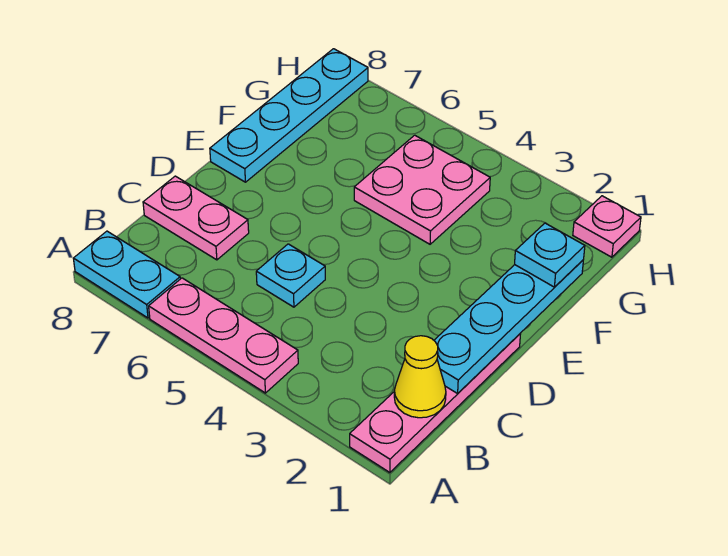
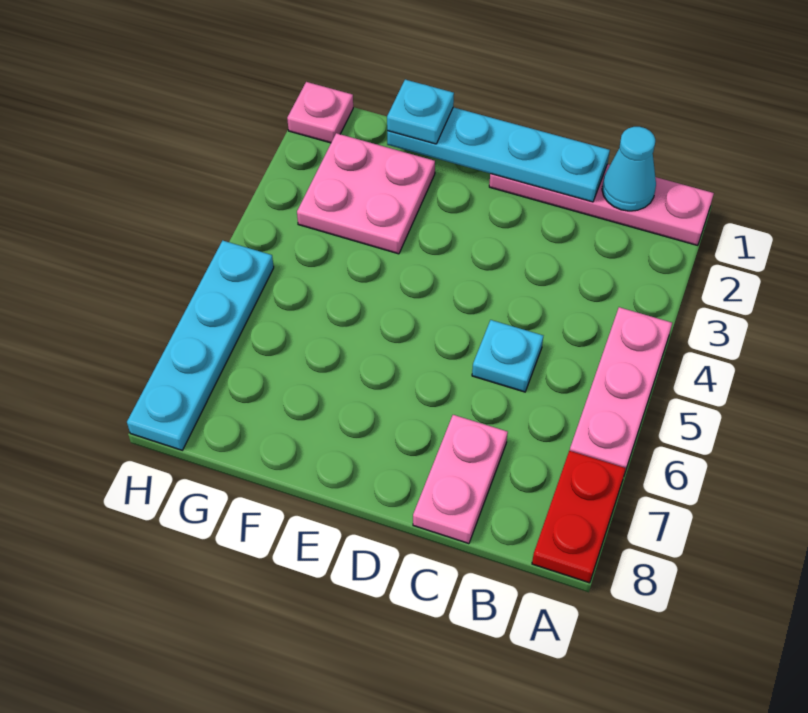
cyan plate A7:A8 level 1 -> red plate A7:A8 level 1
yellow cone B1 level 2 -> cyan cone B1 level 2
cyan plate E8:H8 level 1 -> cyan plate H5:H8 level 1
pink plate F4:G5 level 1 -> pink plate F2:G3 level 1

